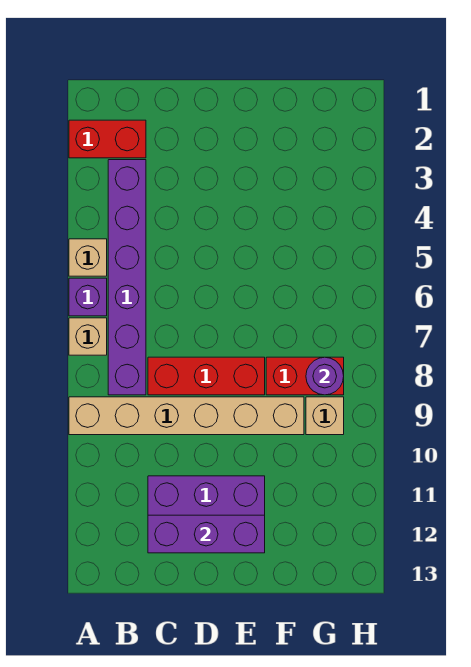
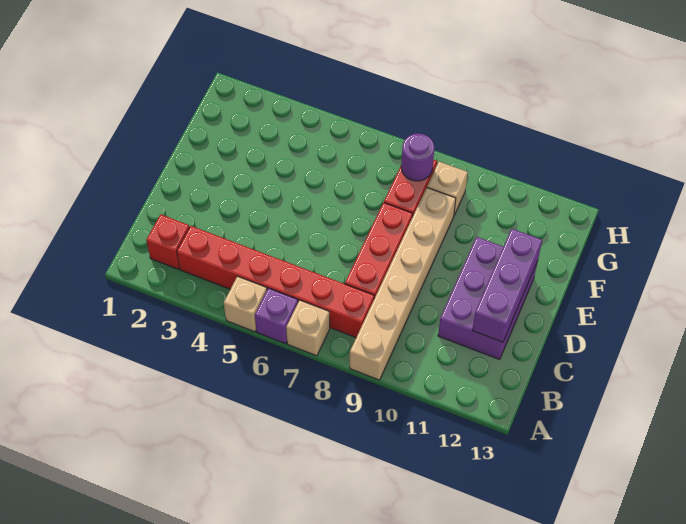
red brick A2:B2 level 1 -> red brick B2 level 1
purple brick B3:B8 level 1 -> red brick B3:B8 level 1

